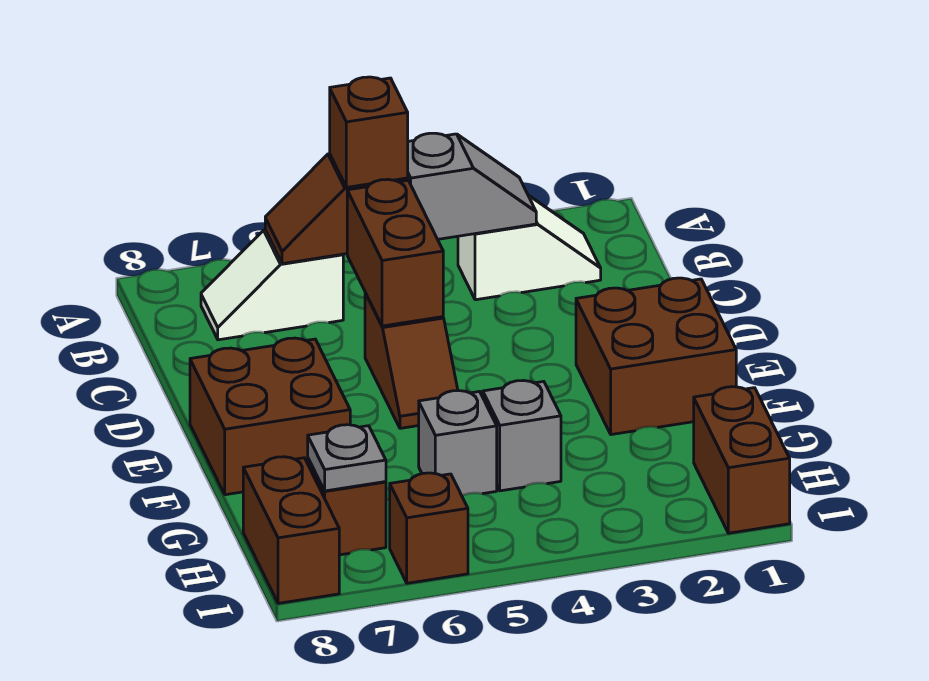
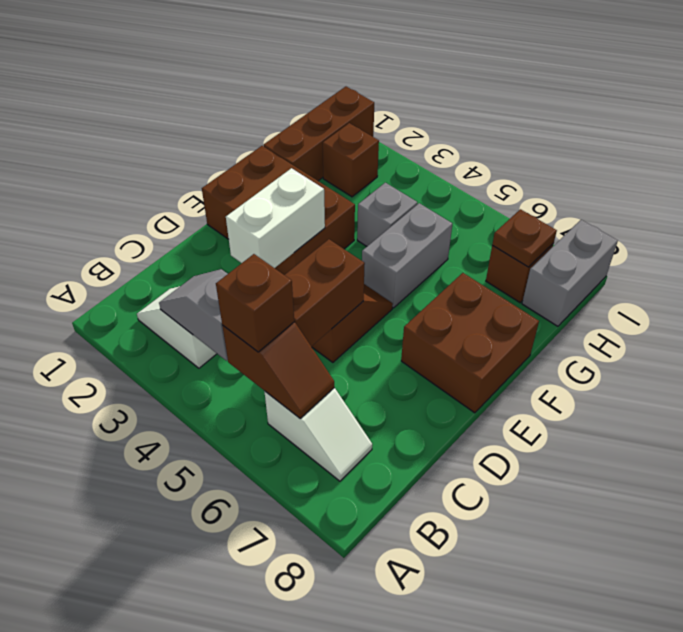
none -> white brick D3:E3 level 2
brown brick E1:F2 level 1 -> brown brick E1:F3 level 1
grey brick G5 level 1 -> grey brick F5:G5 level 1
brown brick H1:I1 level 1 -> brown brick G1:I1 level 1
grey plate H7 level 2 -> brown plate H7 level 2
brown brick H8:I8 level 1 -> grey brick H8:I8 level 1
brown brick I6 level 1 -> brown brick H2 level 1

